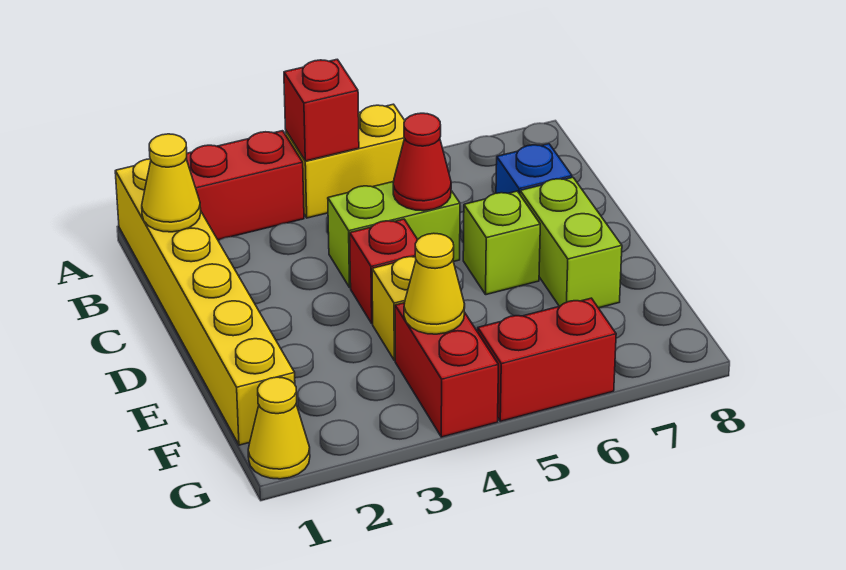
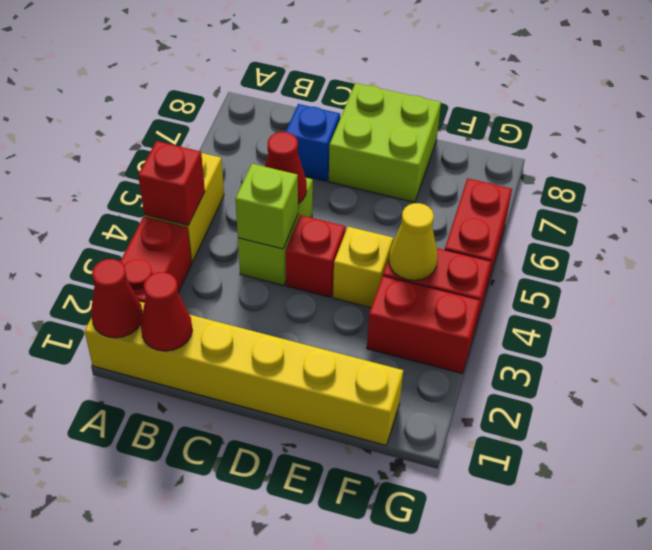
none -> red cone A1 level 2
yellow cone B1 level 2 -> red cone B1 level 2
lime brick D6 level 1 -> lime brick C4 level 2
lime brick D7:E7 level 1 -> lime brick D7:E8 level 1
none -> red brick F3:G3 level 1
yellow cone G1 level 1 -> none

